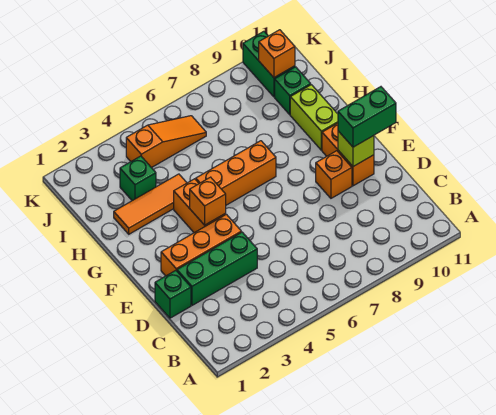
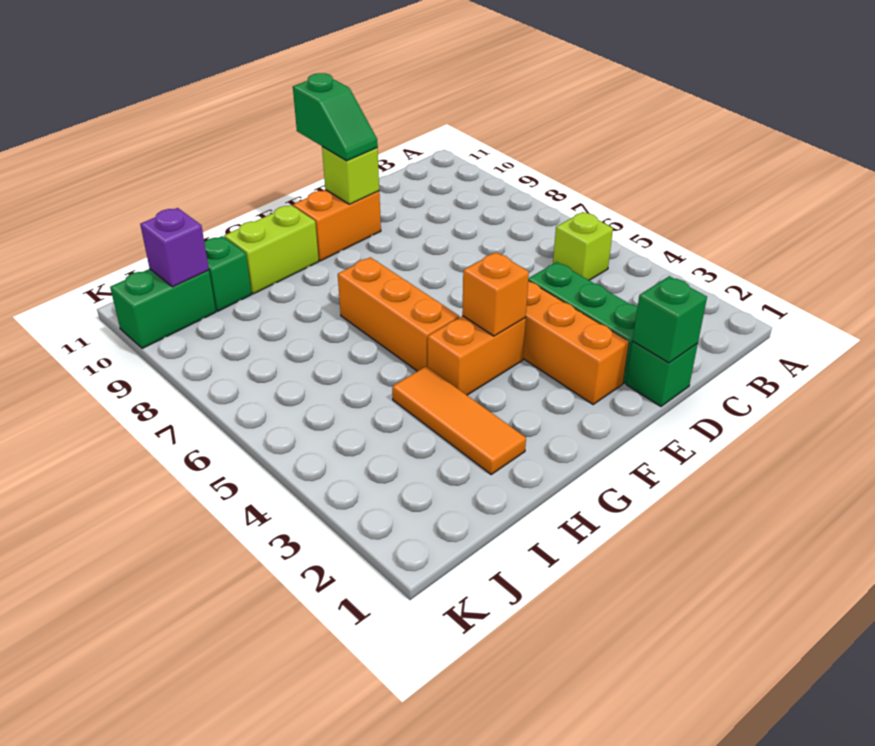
none -> lime brick B5 level 1
orange brick E9 level 1 -> none
green brick E10:E11 level 3 -> green slope E10:E11 level 3 top 11
green brick I3 level 1 -> green brick D1 level 2
orange slope J4:J6 level 1 top 4 -> none
orange brick J10 level 2 -> purple brick J10 level 2

